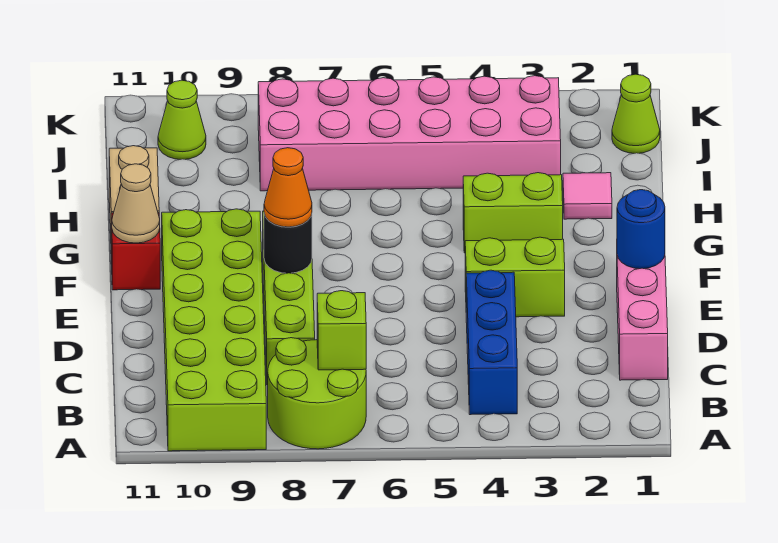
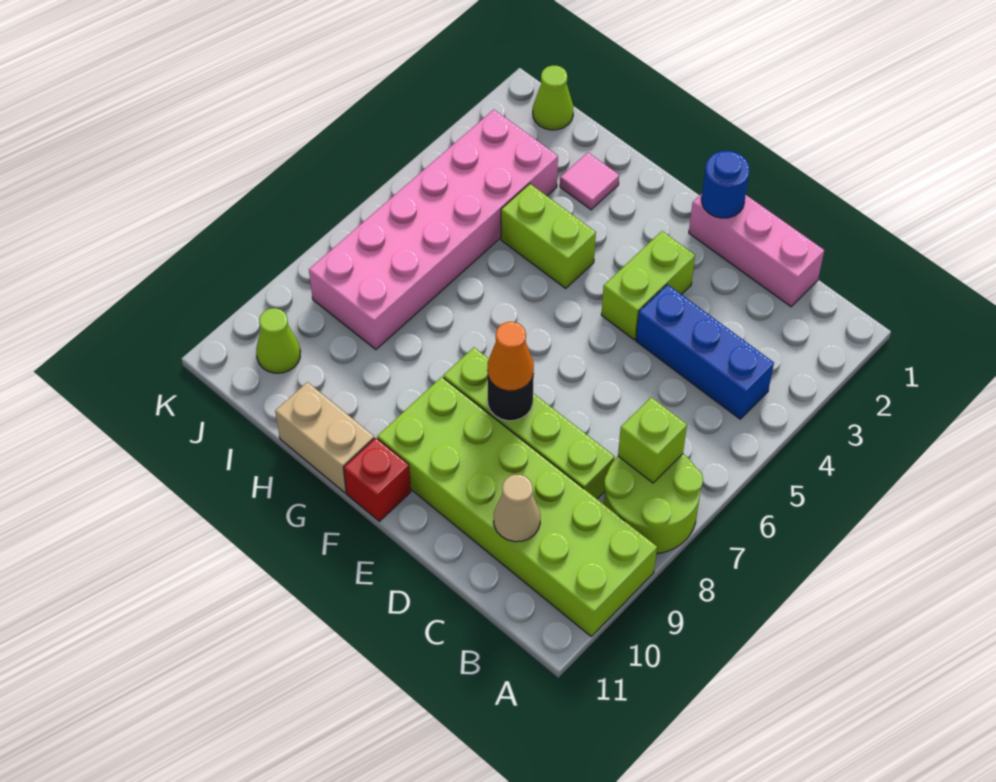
tan cone F11 level 2 -> tan cone C10 level 2
lime brick G3:G4 level 1 -> lime brick G4:H4 level 1

